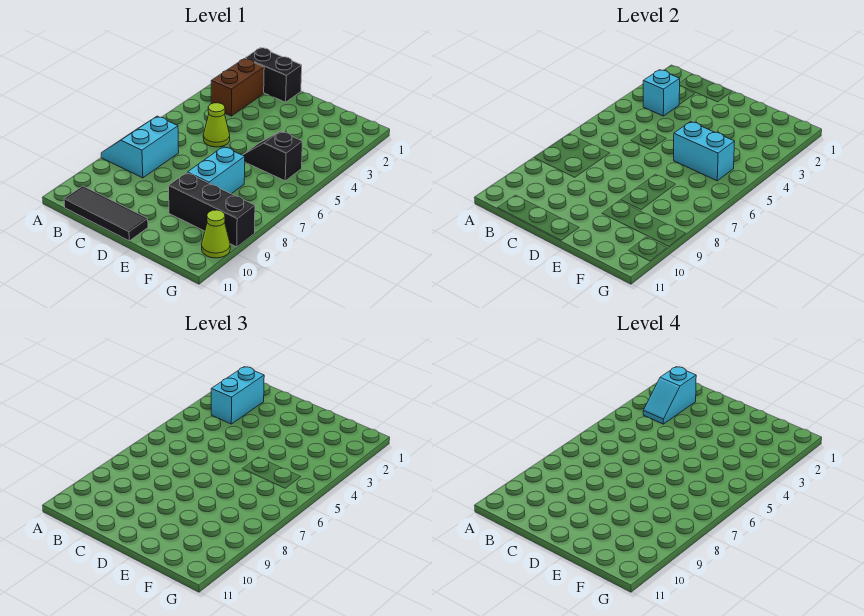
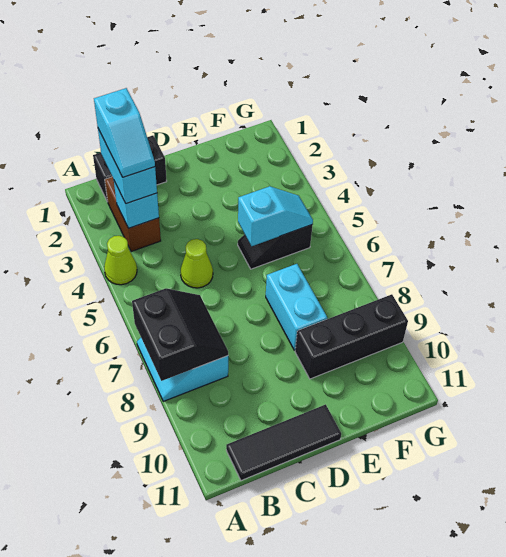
none -> black slope A7:B8 level 2 top A
cyan brick E5:F5 level 2 -> cyan slope E5:F5 level 2 top E
lime cone G10 level 1 -> lime cone A4 level 1

